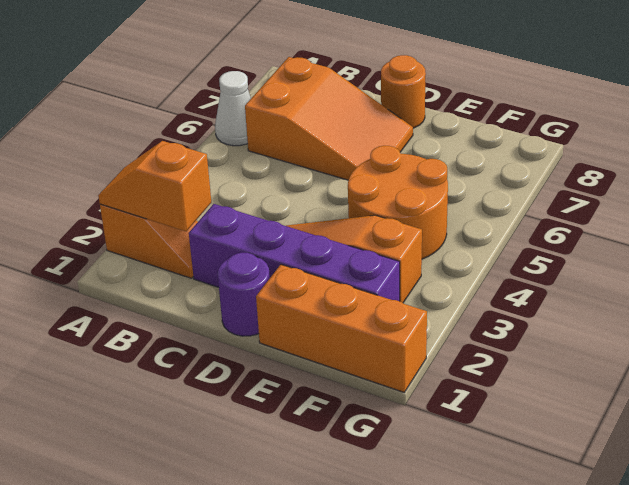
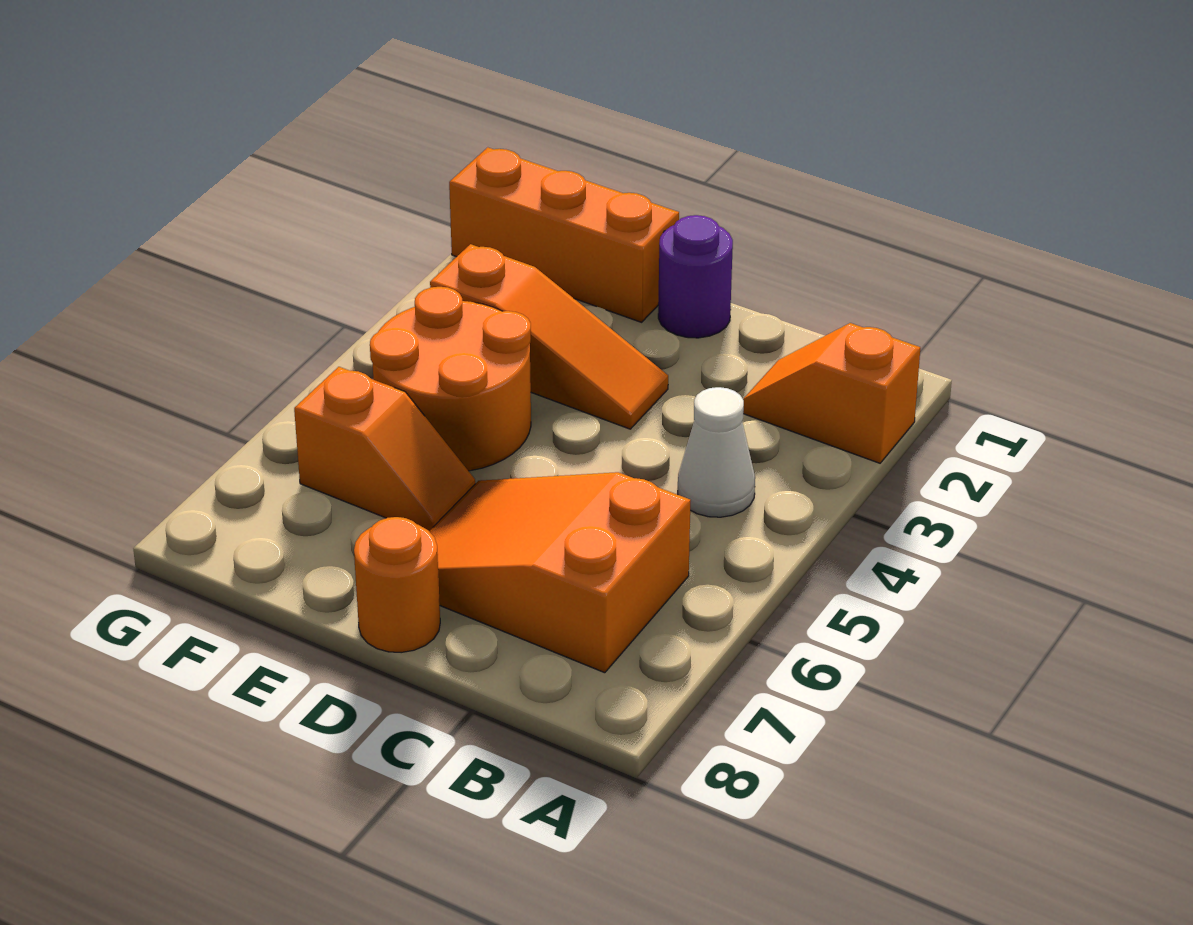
orange slope A2:B2 level 2 top B -> orange slope E6:F6 level 1 top F
white cone A6 level 1 -> white cone B4 level 1
purple brick C2:F2 level 1 -> none

